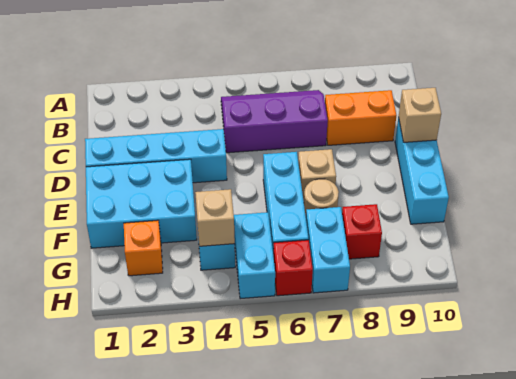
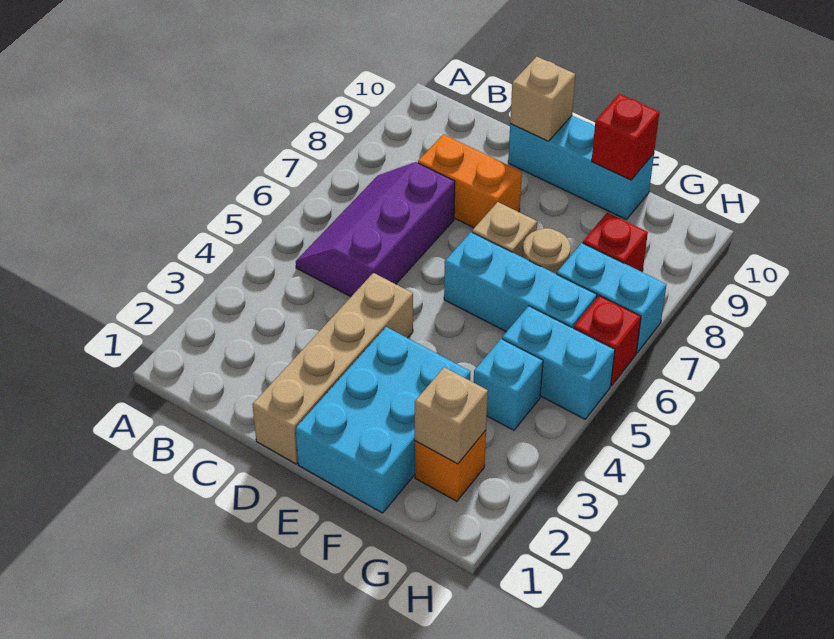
orange brick C8:C9 level 1 -> orange brick C8:D8 level 1
cyan brick D1:D4 level 1 -> tan brick D1:D4 level 1
none -> red brick F10 level 2
tan brick G4 level 2 -> tan brick G2 level 2

